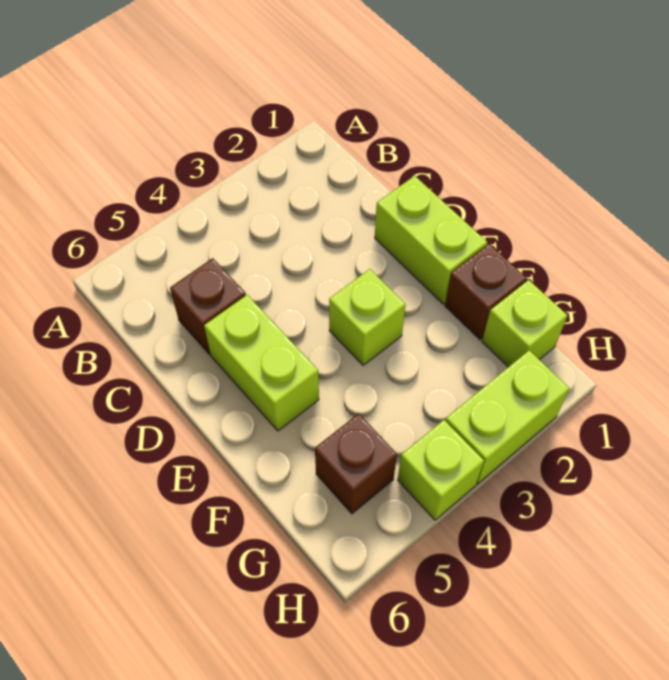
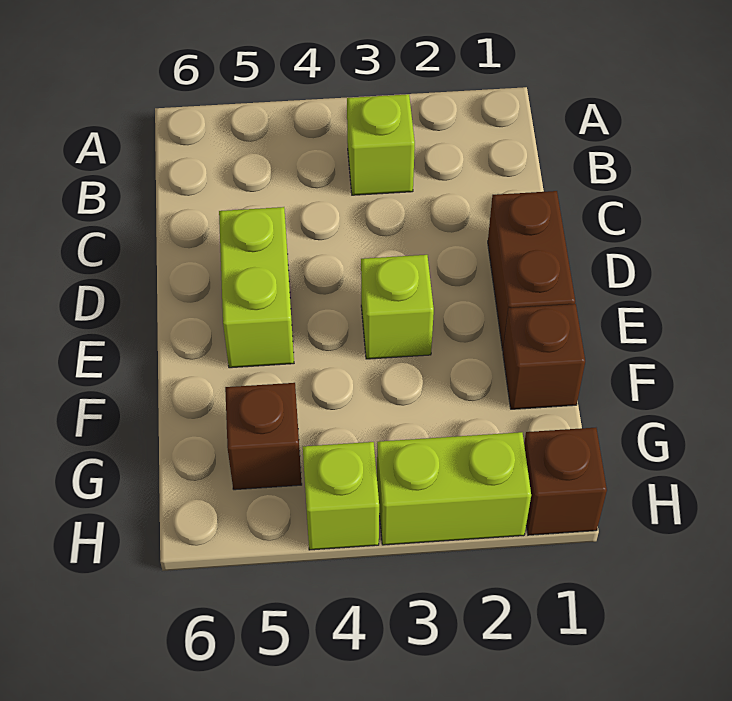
brown brick C5 level 1 -> brown brick H1 level 1
lime brick D1:E1 level 1 -> brown brick D1:E1 level 1
lime brick G1 level 1 -> lime brick B3 level 1

